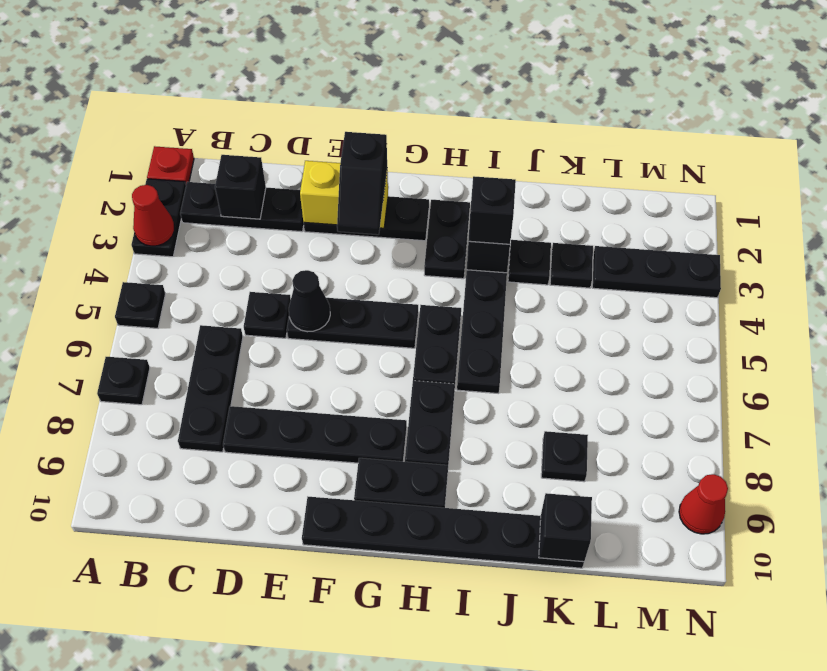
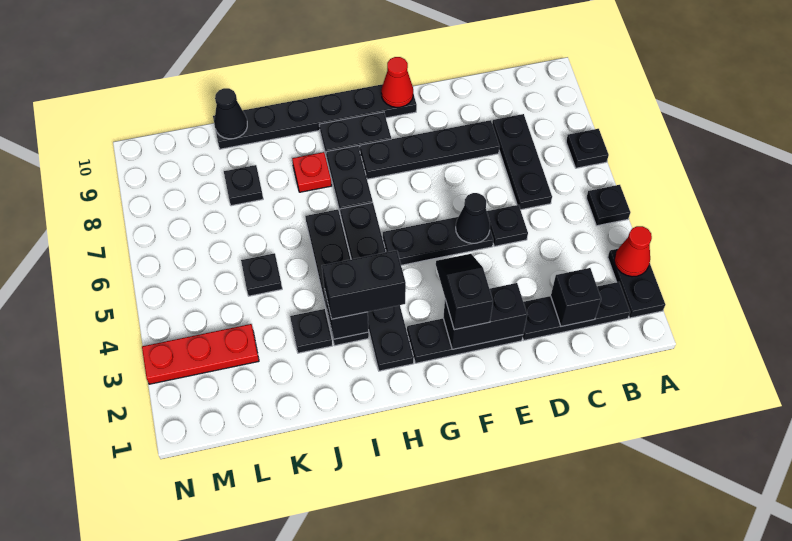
red plate A1 level 1 -> red plate I8 level 1
yellow brick E2:F2 level 2 -> black brick E2:F2 level 2
black brick I3 level 3 -> black brick H3:I3 level 3
black plate K3 level 1 -> black plate K5 level 1
black brick K10 level 2 -> black cone K10 level 2
black plate L3:N3 level 1 -> red plate L3:N3 level 1
red cone N9 level 1 -> red cone F10 level 2

